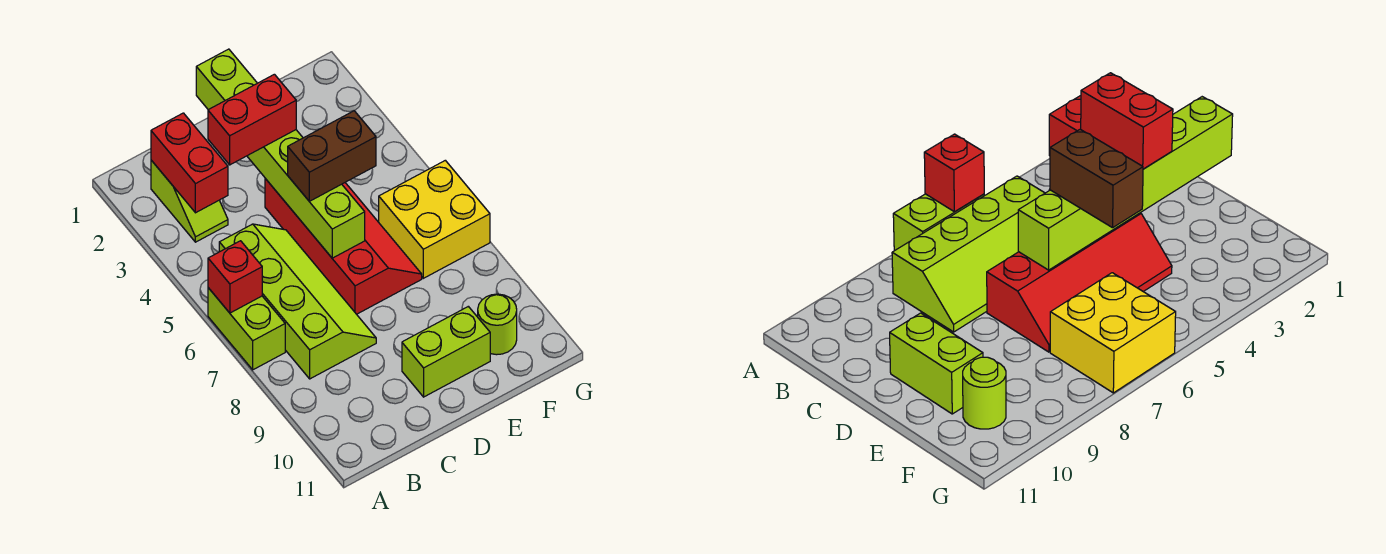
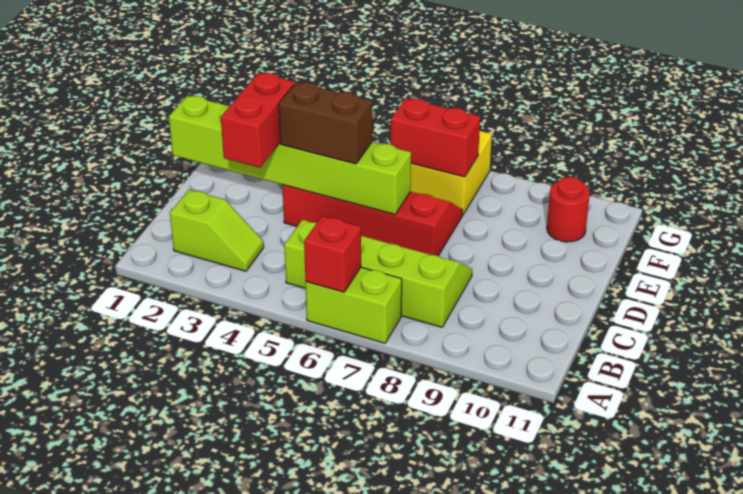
red brick B2:B3 level 2 -> red brick F6:F7 level 2
brown brick D5:E5 level 3 -> brown brick D4:D5 level 3
lime brick D10:E10 level 1 -> none
lime round brick F10 level 1 -> red round brick F10 level 1

